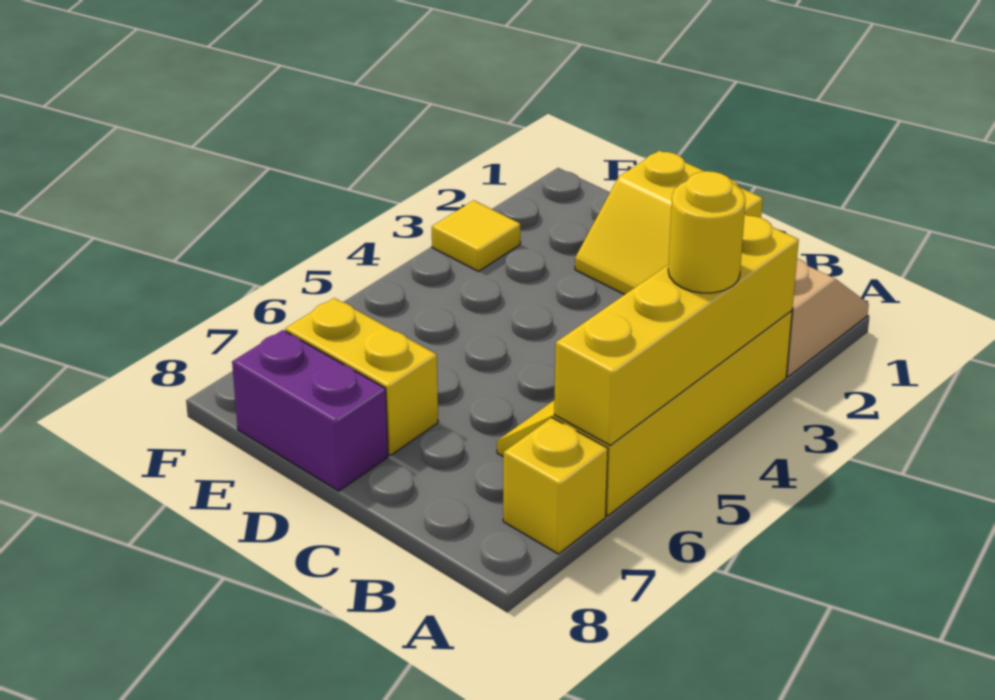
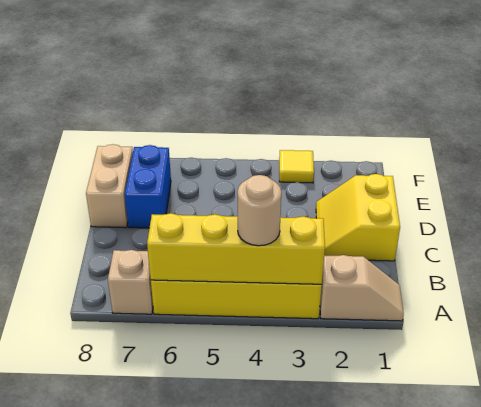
yellow round brick A4 level 3 -> tan round brick A4 level 3
yellow brick A7 level 1 -> tan brick A7 level 1
yellow brick D7:E7 level 1 -> blue brick D7:E7 level 1
purple brick D8:E8 level 1 -> tan brick D8:E8 level 1

